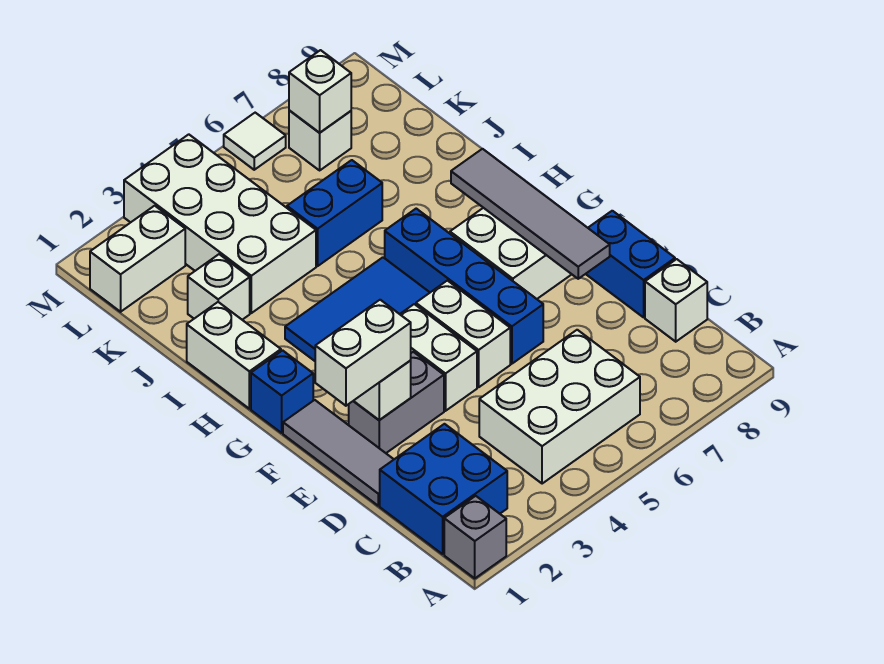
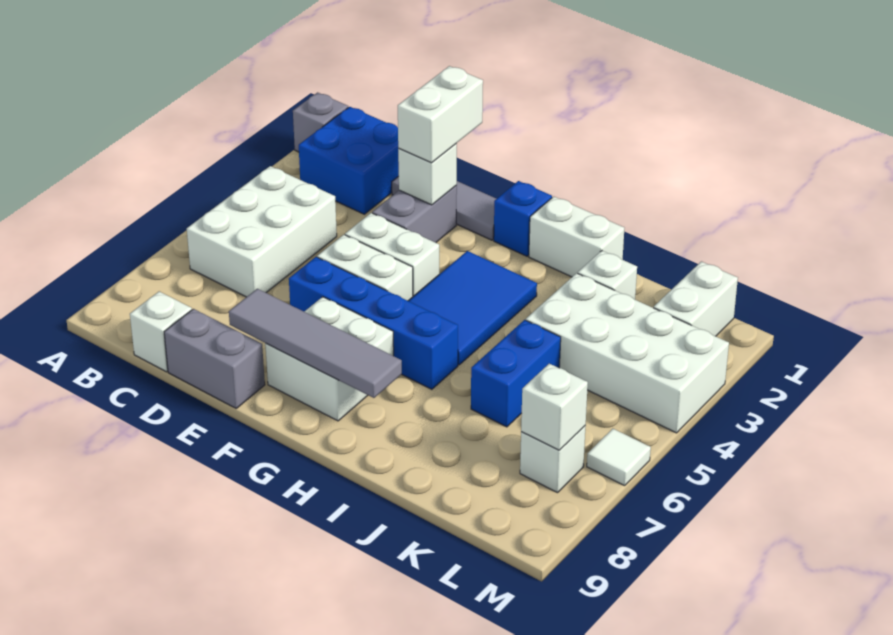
blue brick D9:E9 level 1 -> grey brick D9:E9 level 1

